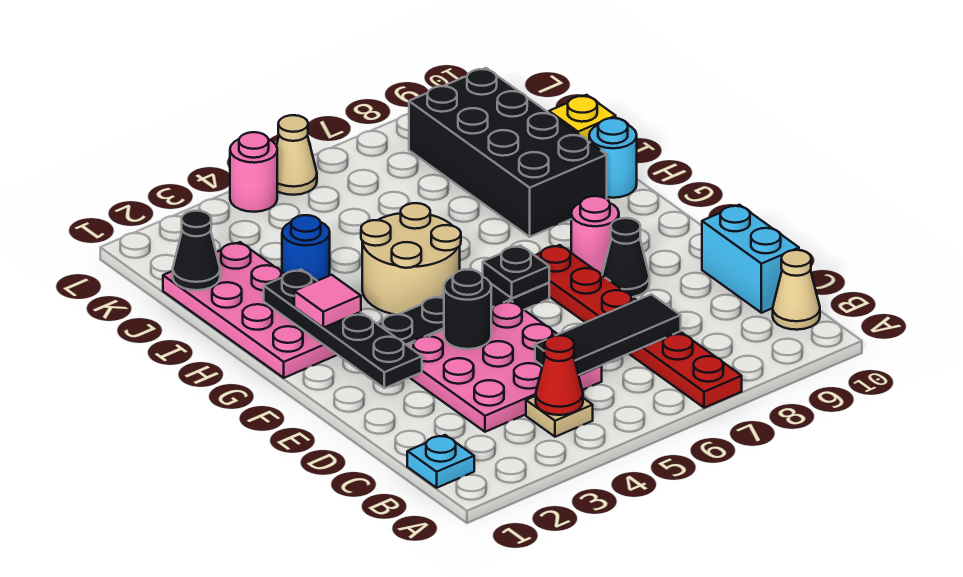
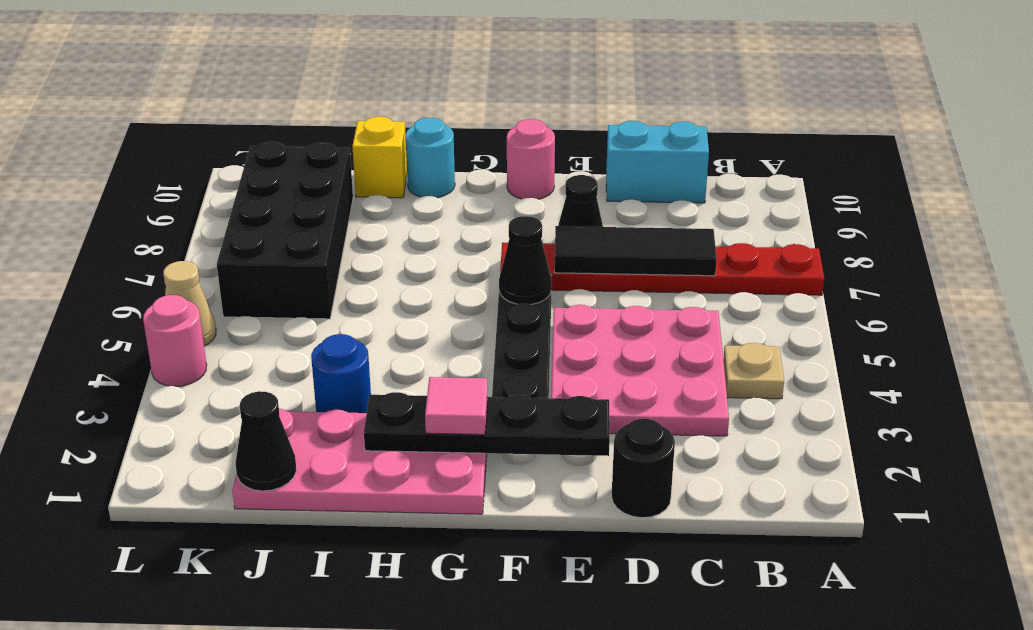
cyan plate B1 level 1 -> none
red cone B4 level 2 -> none
tan cone B10 level 1 -> none
black tile C5:C7 level 2 -> black tile C7:E7 level 2
black round brick E4 level 2 -> black round brick D1 level 1
black plate F6 level 2 -> black cone F6 level 2
pink round brick F8 level 1 -> pink round brick F10 level 1
tan round brick G4:H5 level 1 -> none
black brick H8:K9 level 1 -> black brick J6:K9 level 1

